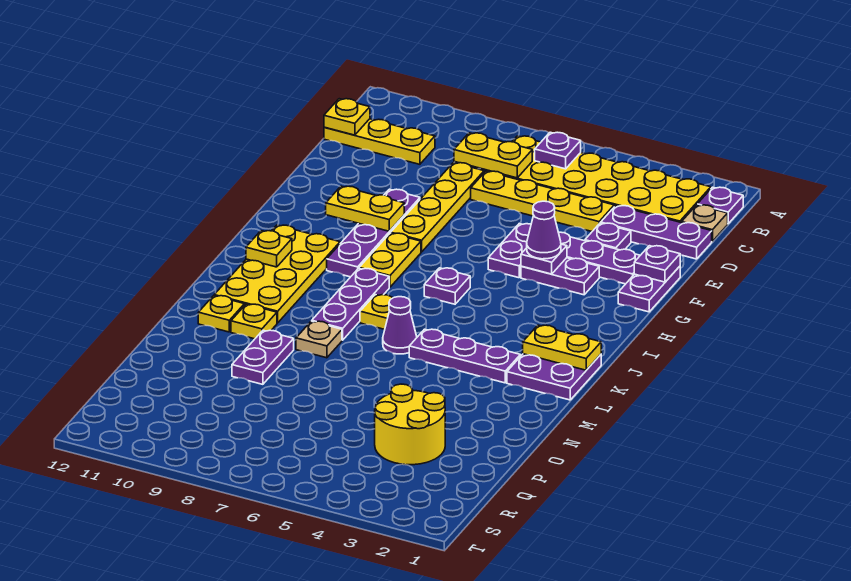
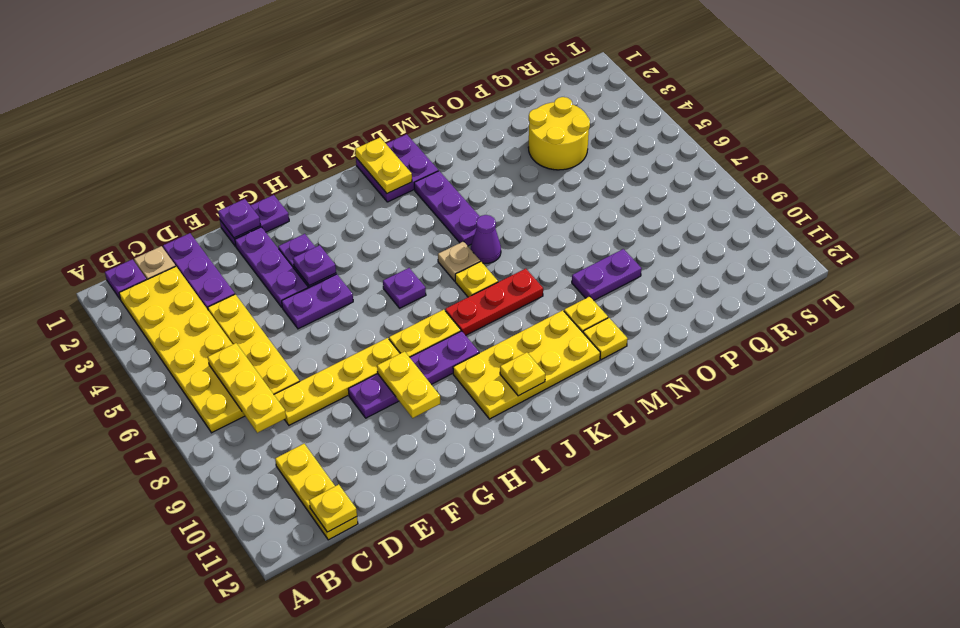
purple plate B6 level 2 -> none
yellow plate C7:C8 level 2 -> yellow plate C6:C8 level 2
purple plate E3 level 1 -> none
purple cone G4 level 3 -> none
purple plate J8:L8 level 1 -> red plate J8:L8 level 1
tan plate M8 level 1 -> tan plate K6 level 1

